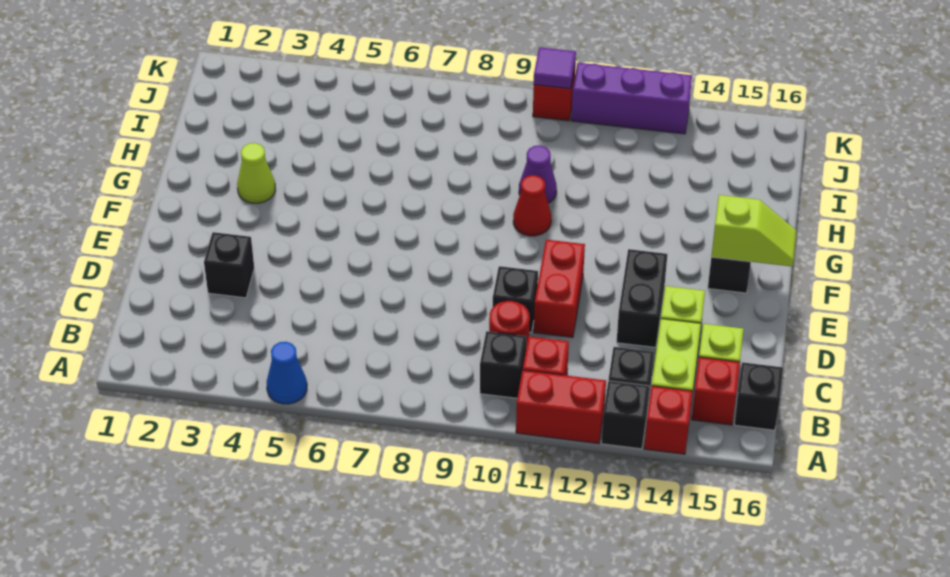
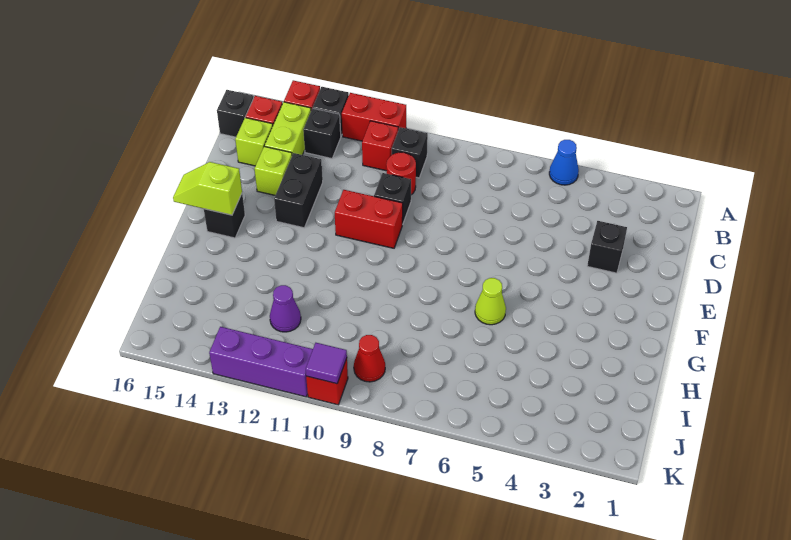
red brick D11:E11 level 1 -> red brick E10:E11 level 1
lime cone G3 level 1 -> lime cone G6 level 1
red cone G10 level 1 -> red cone J9 level 1
purple cone H10 level 1 -> purple cone I12 level 1

